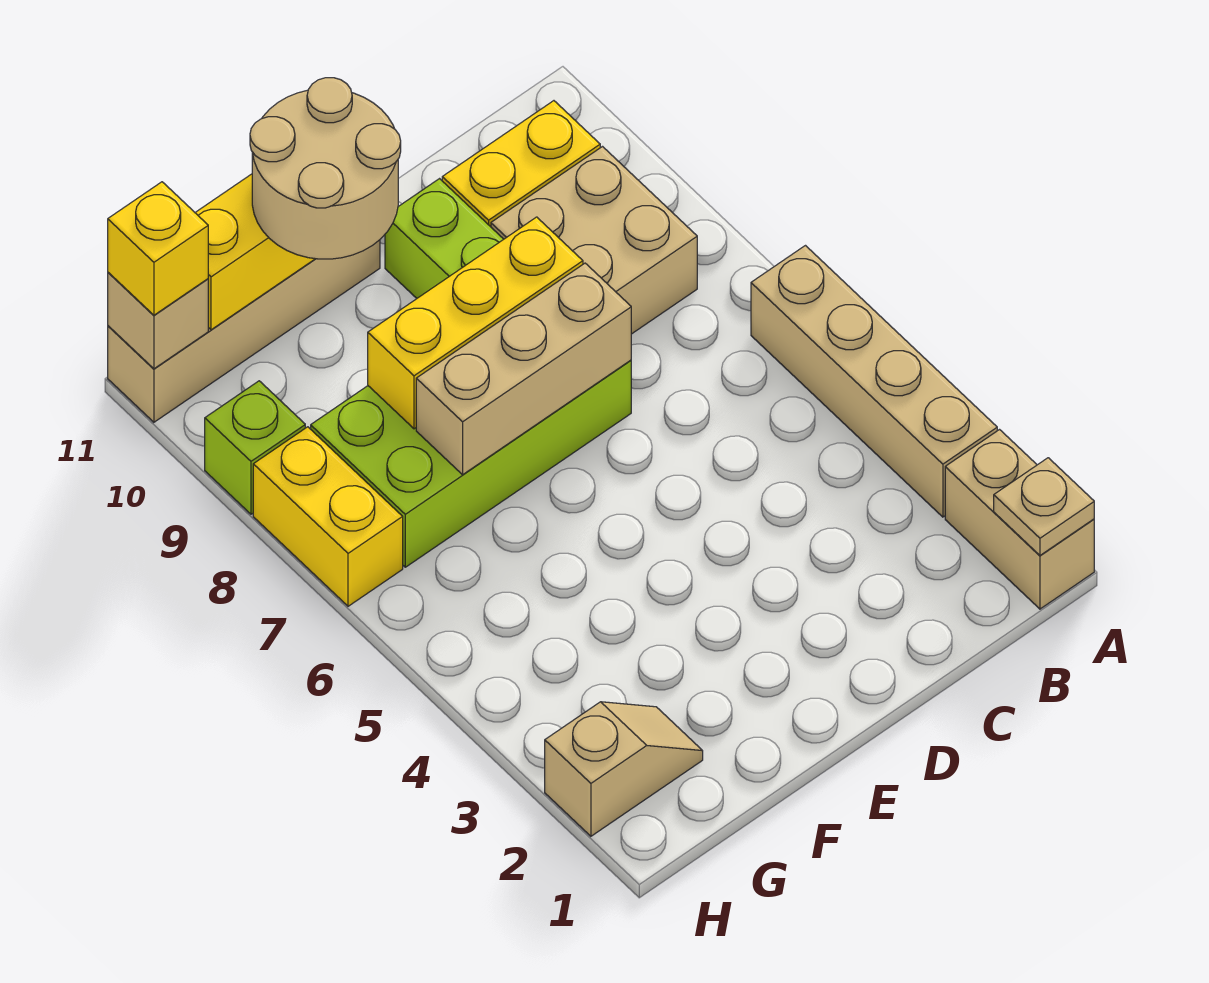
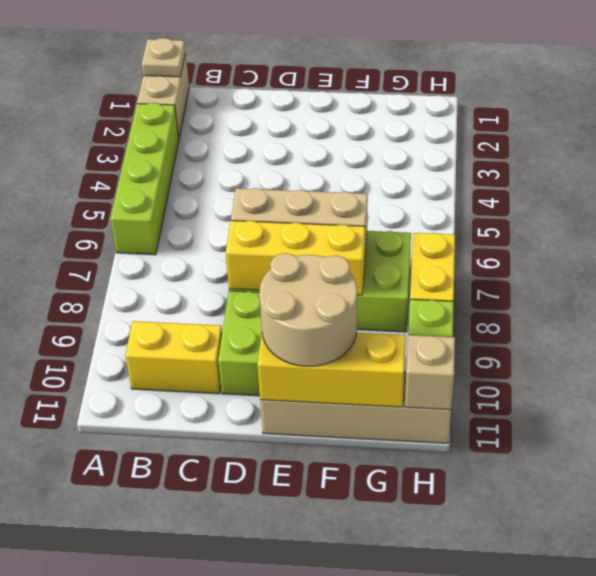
tan brick A3:A6 level 1 -> lime brick A3:A6 level 1
tan brick B8:C9 level 1 -> none
tan slope G2:H2 level 1 top H -> none
yellow brick H11 level 3 -> none

